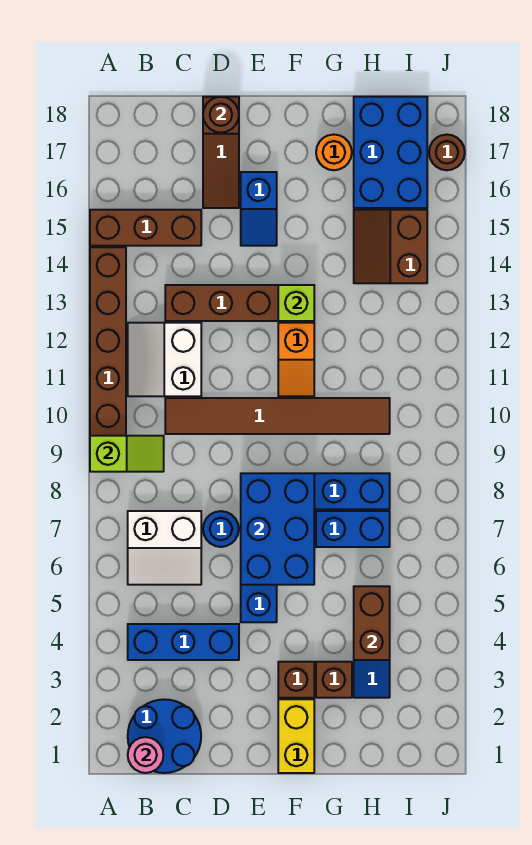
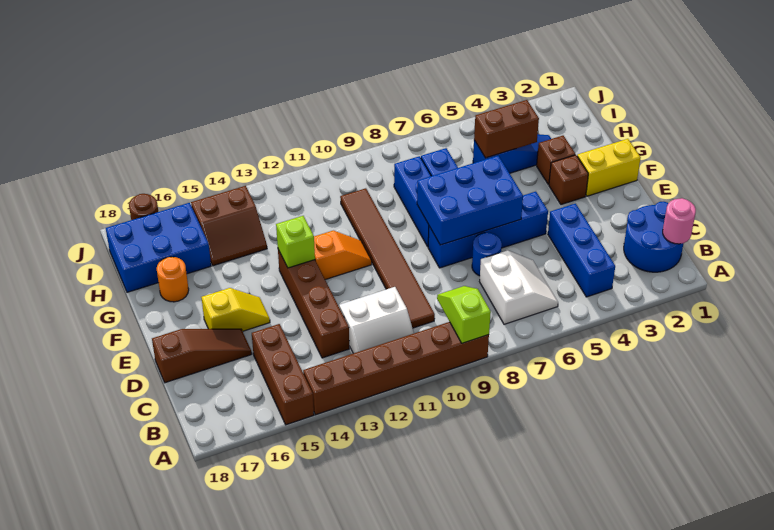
brown round brick D18 level 2 -> none
blue slope E15:E16 level 1 top 16 -> yellow slope E15:E16 level 1 top 16

